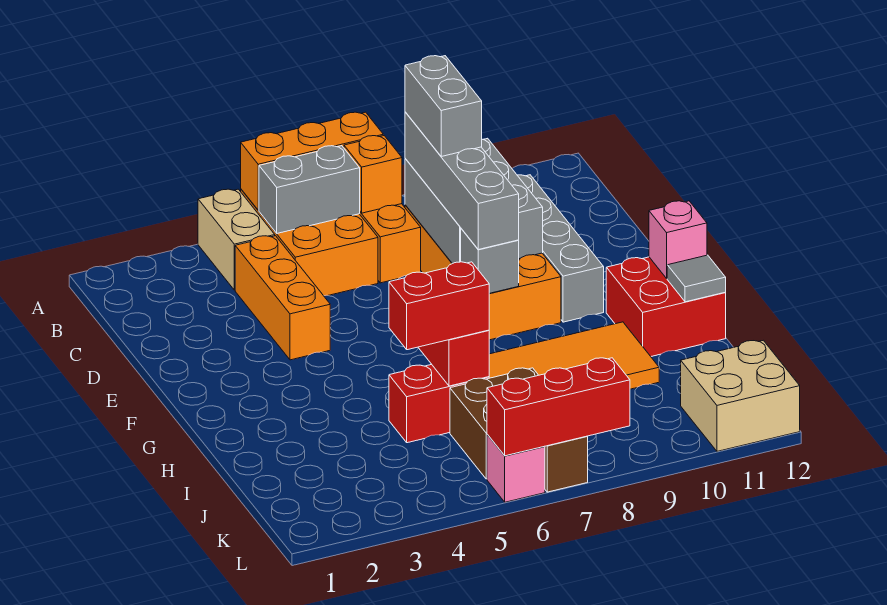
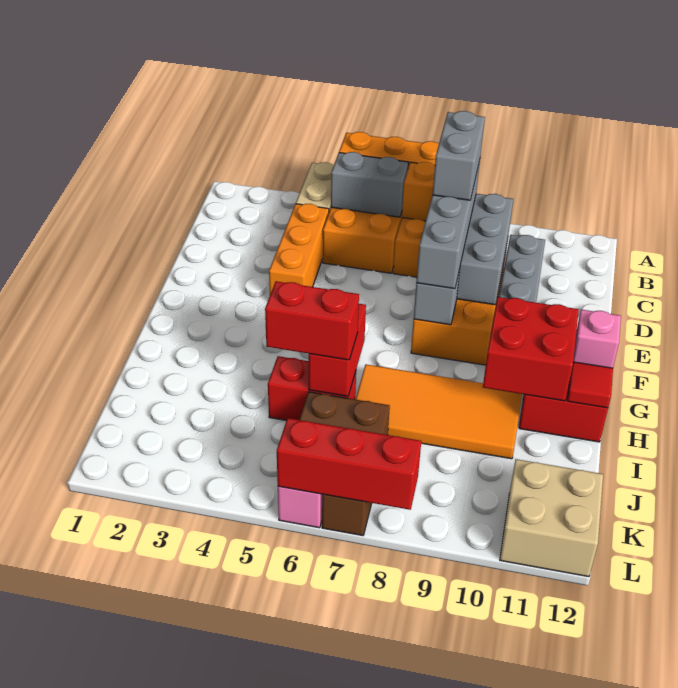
none -> red brick G10:H11 level 2
grey tile H12 level 2 -> red tile H12 level 2

